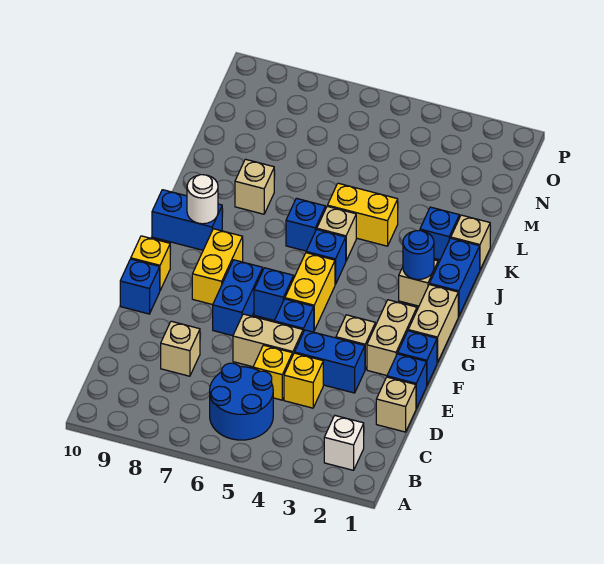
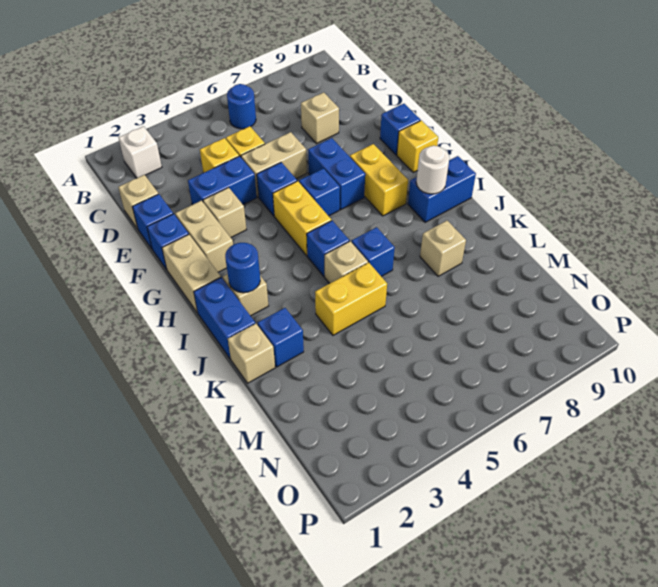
blue round brick B5:C6 level 1 -> blue round brick B6 level 1

